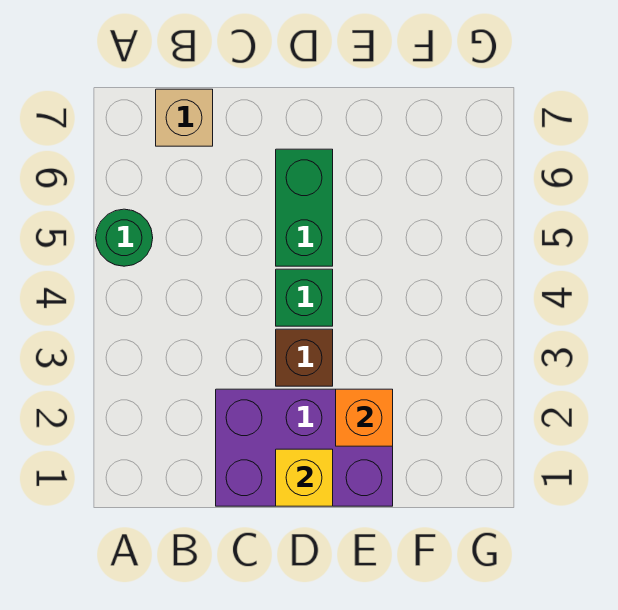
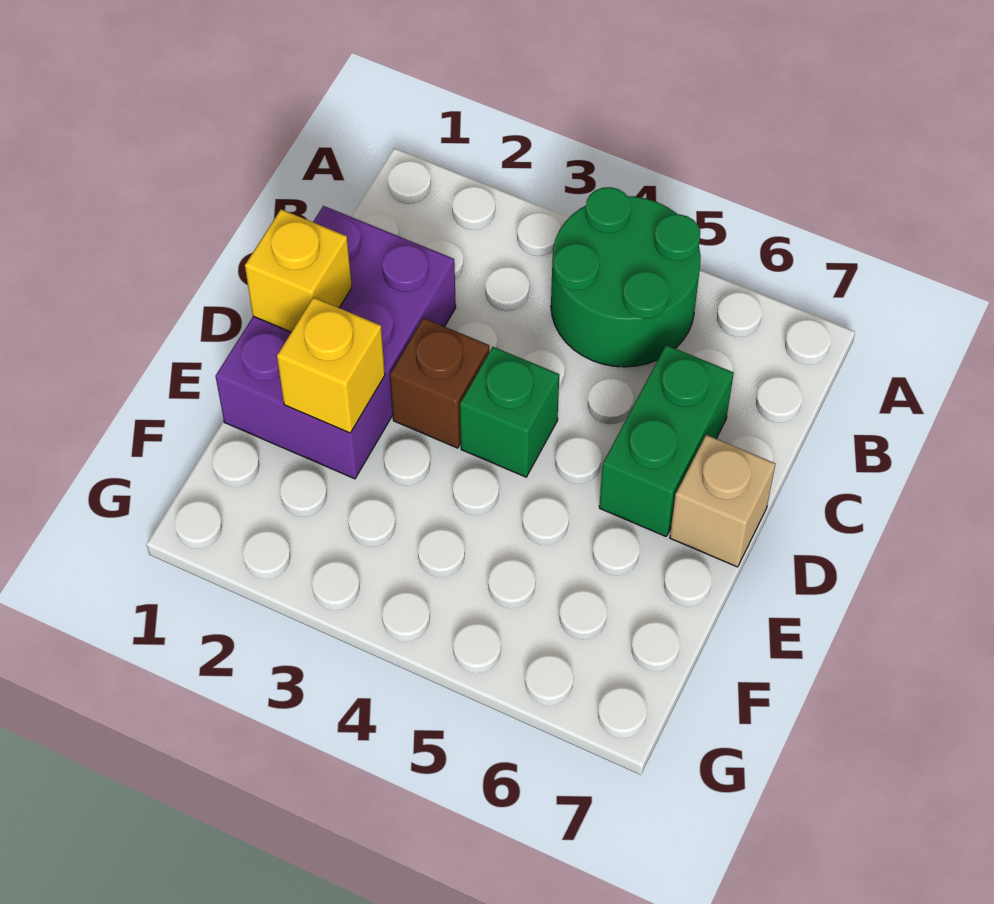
green round brick A5 level 1 -> green round brick A4:B5 level 1
tan brick B7 level 1 -> tan brick D7 level 1
green brick D5:D6 level 1 -> green brick C6:D6 level 1
orange brick E2 level 2 -> yellow brick E2 level 2

